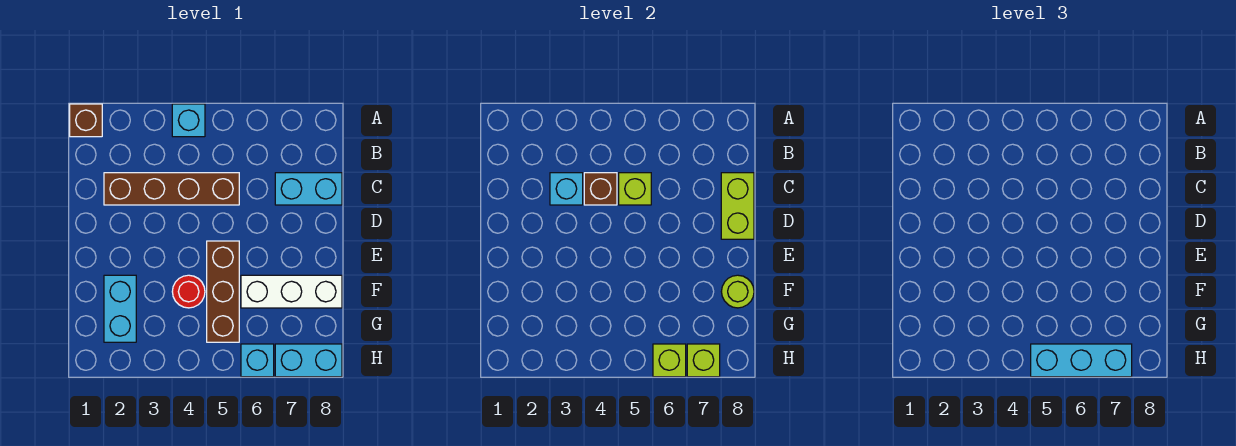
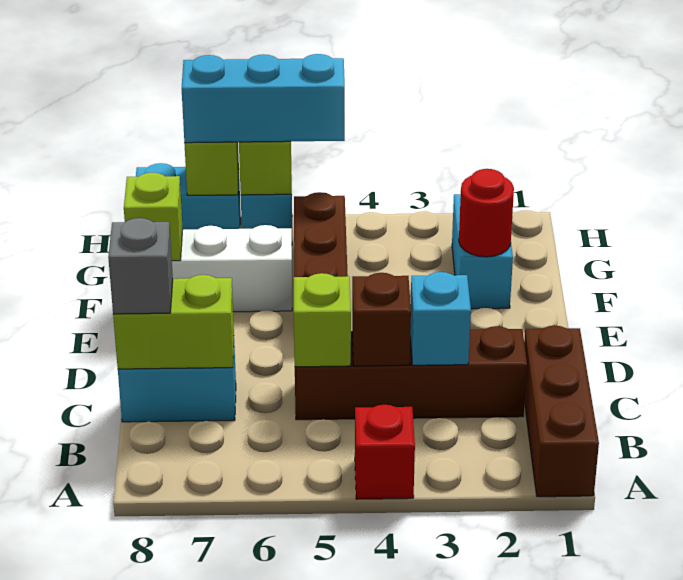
brown brick A1 level 1 -> brown brick A1:C1 level 1
cyan brick A4 level 1 -> red brick A4 level 1
lime brick C8:D8 level 2 -> lime brick C7:C8 level 2
none -> grey brick C8 level 3
red round brick F4 level 1 -> red round brick F2 level 2
lime round brick F8 level 2 -> lime brick F8 level 2

